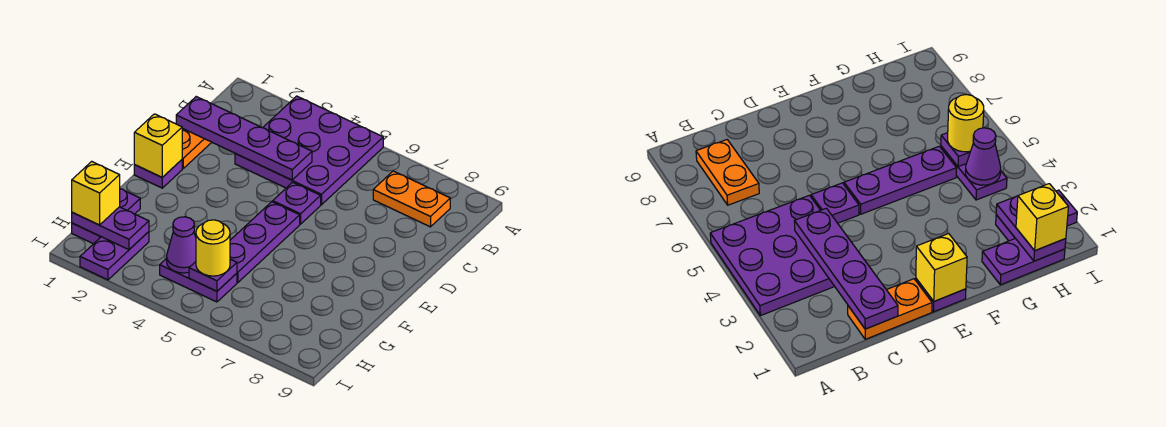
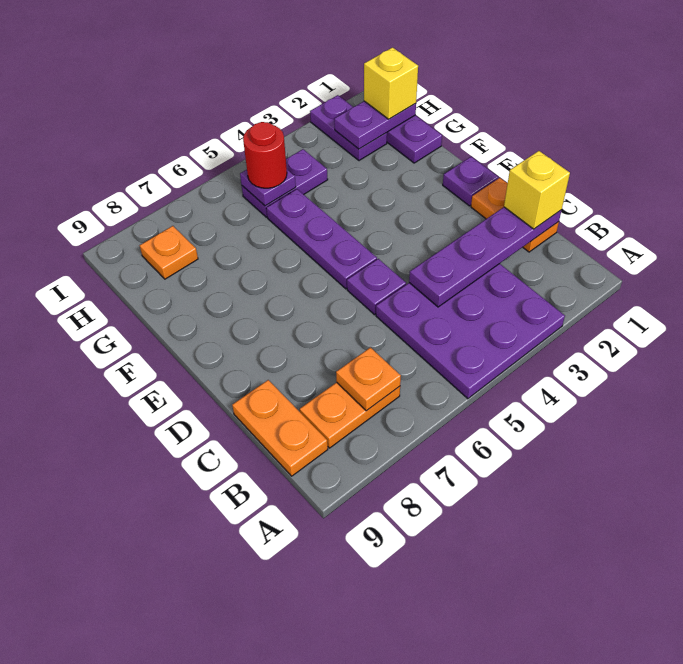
none -> orange plate B7 level 2
none -> orange plate B9:C9 level 1
yellow brick E1 level 2 -> yellow brick C1 level 3
purple cone H4 level 2 -> none
yellow round brick H5 level 3 -> red round brick H5 level 3
none -> orange plate H8 level 1

